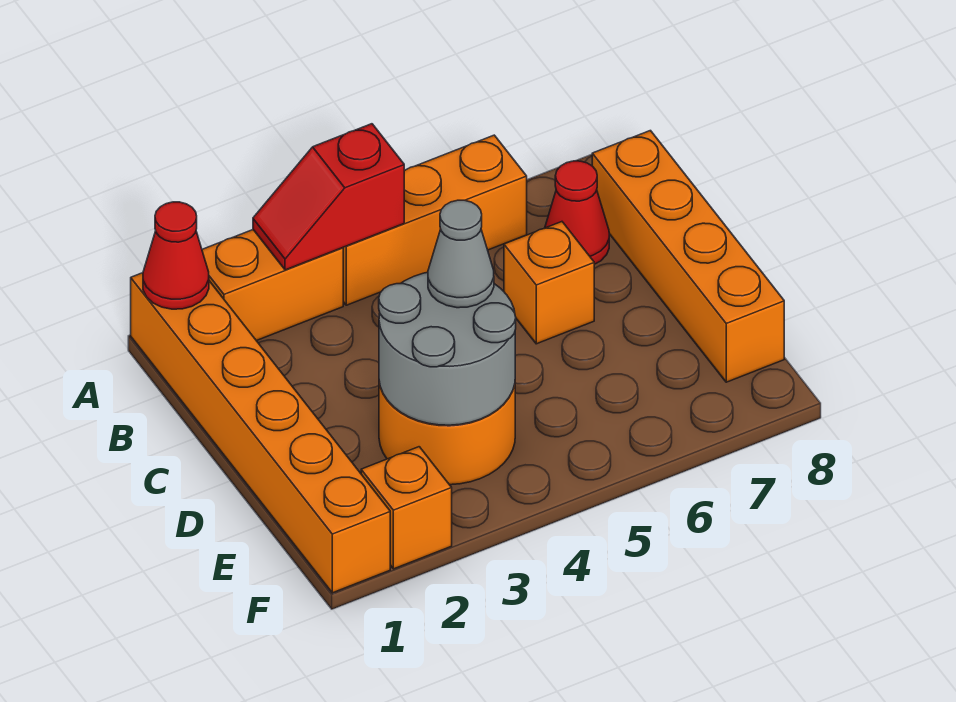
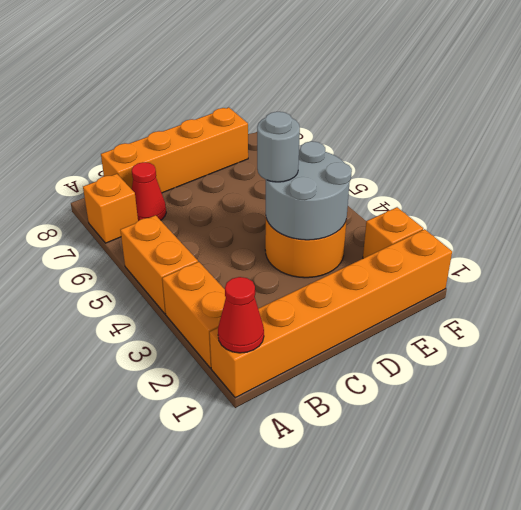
red slope A3:A4 level 2 top 4 -> none
orange brick A4:A6 level 1 -> orange brick A4:A5 level 1
orange brick C6 level 1 -> orange brick A7 level 1
grey cone D4 level 3 -> grey round brick D4 level 3

